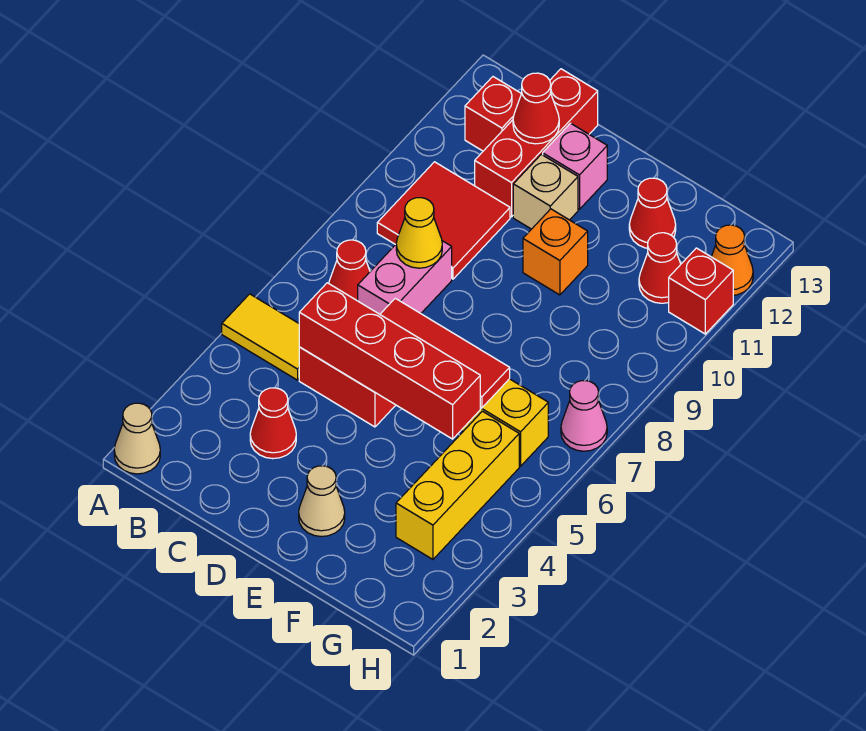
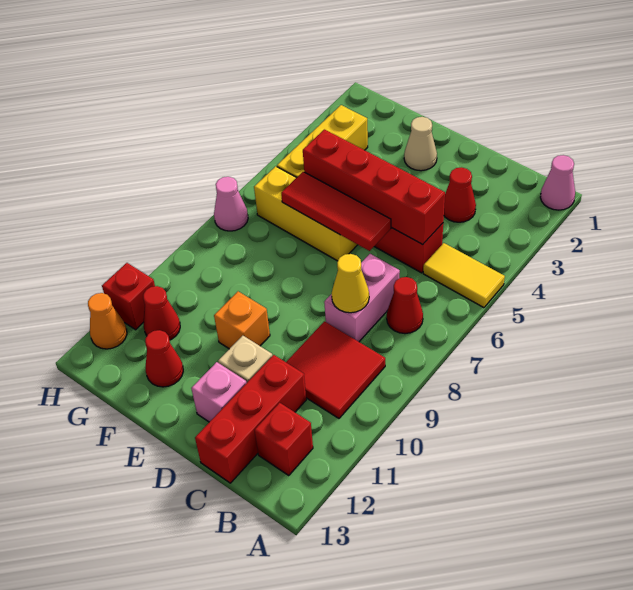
tan cone A1 level 1 -> pink cone A1 level 1
red cone C12 level 2 -> none

